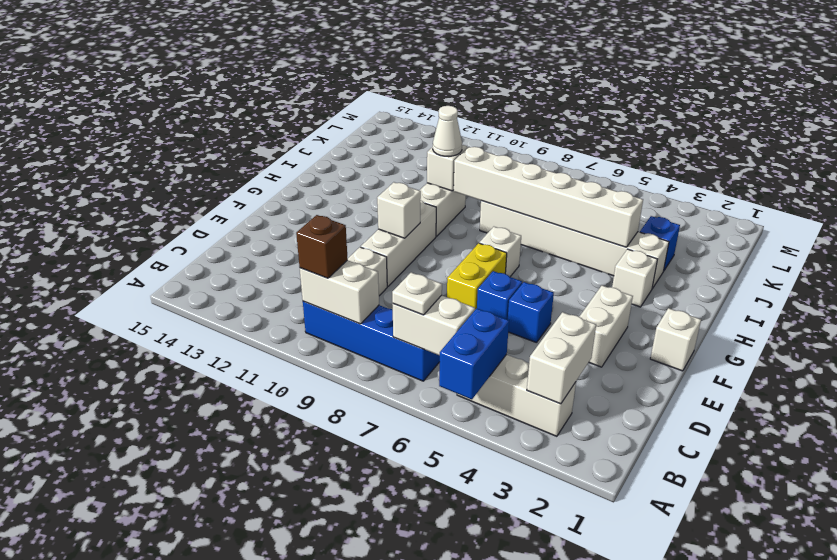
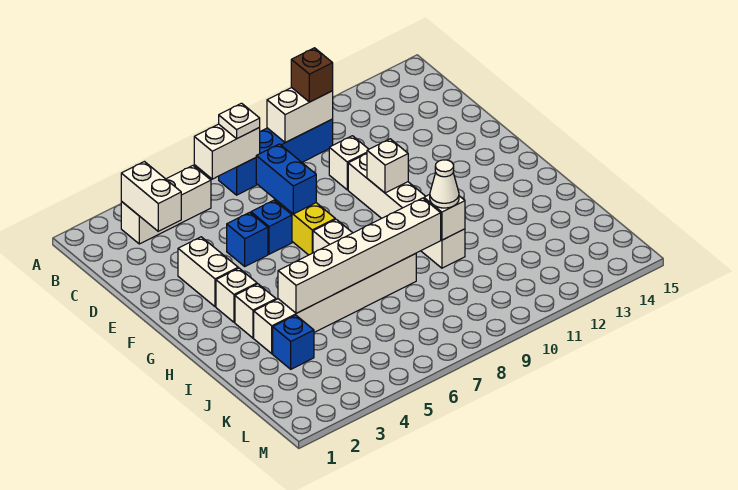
blue brick A5:B5 level 2 -> blue brick D7:E7 level 2
white brick F1 level 1 -> white brick G3 level 1

